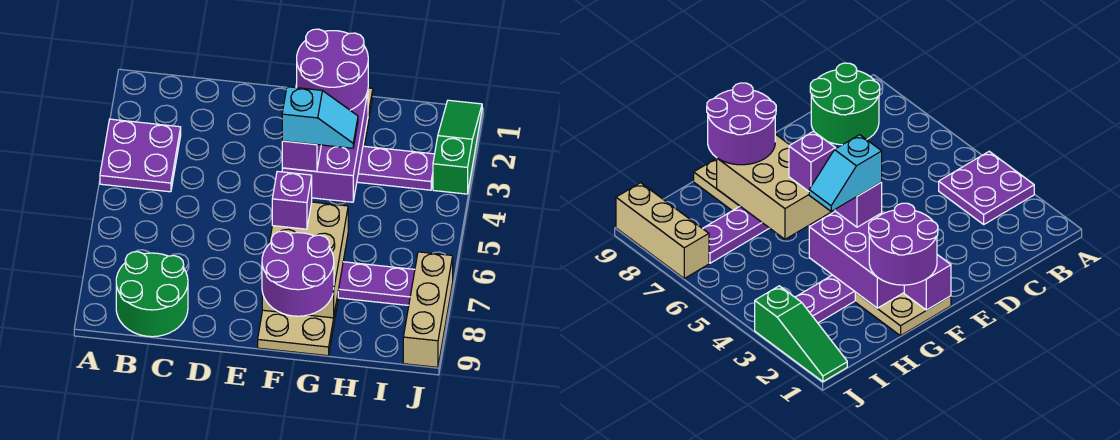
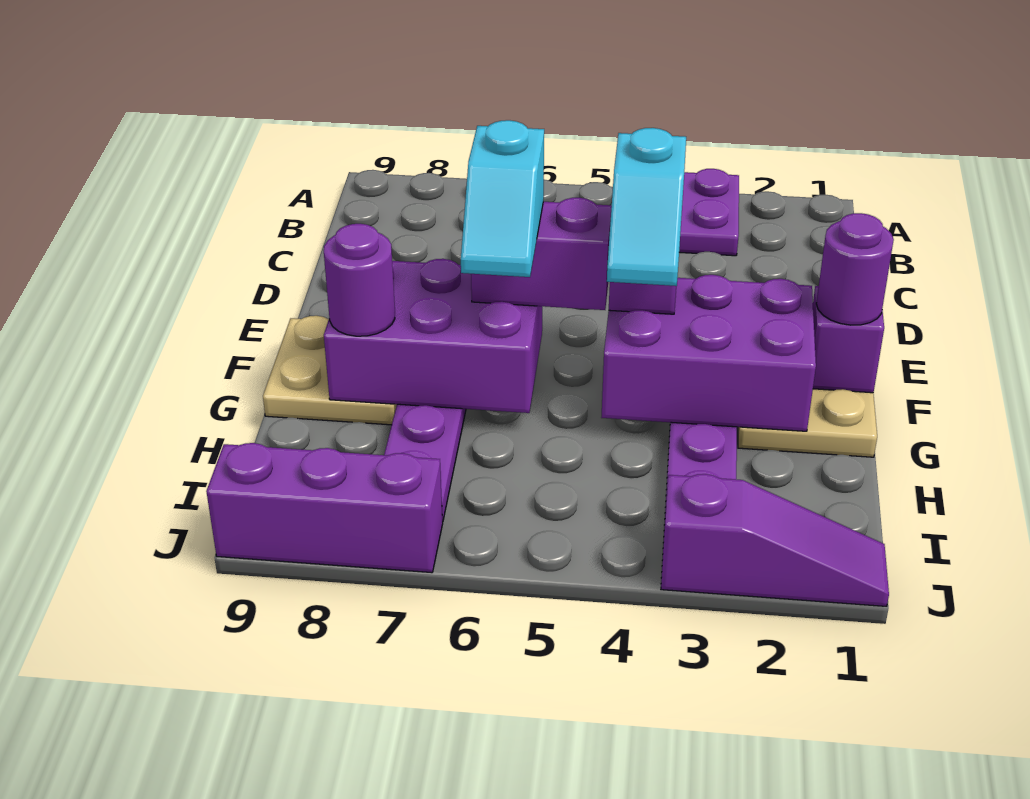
green round brick B8:C9 level 1 -> none
purple round brick F1:G2 level 3 -> purple round brick F1 level 3
tan brick F6:G8 level 2 -> purple brick F6:G8 level 2
purple brick F6 level 3 -> purple brick F5:F6 level 3
none -> cyan slope F6:G6 level 4 top F
purple round brick F8:G9 level 3 -> purple round brick G8 level 3
green slope J1:J3 level 1 top 3 -> purple slope J1:J3 level 1 top 3
tan brick J7:J9 level 1 -> purple brick J7:J9 level 1

